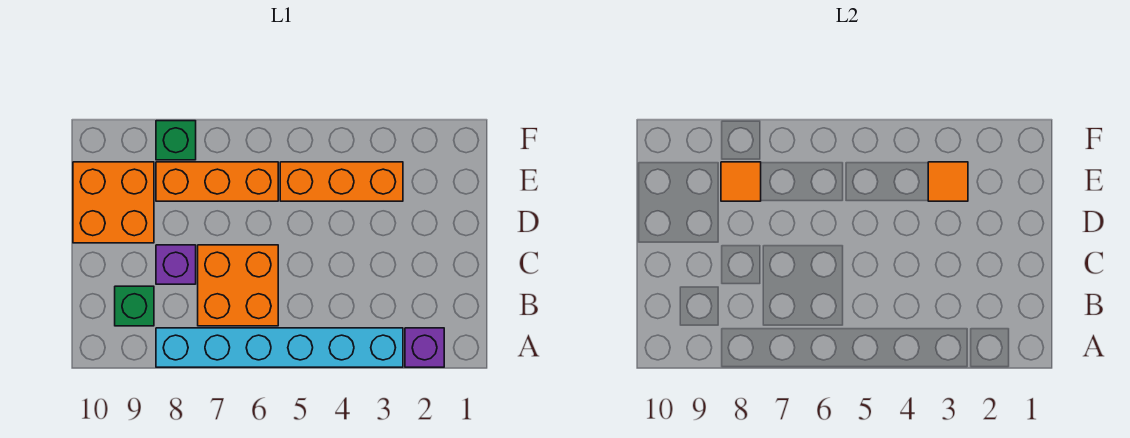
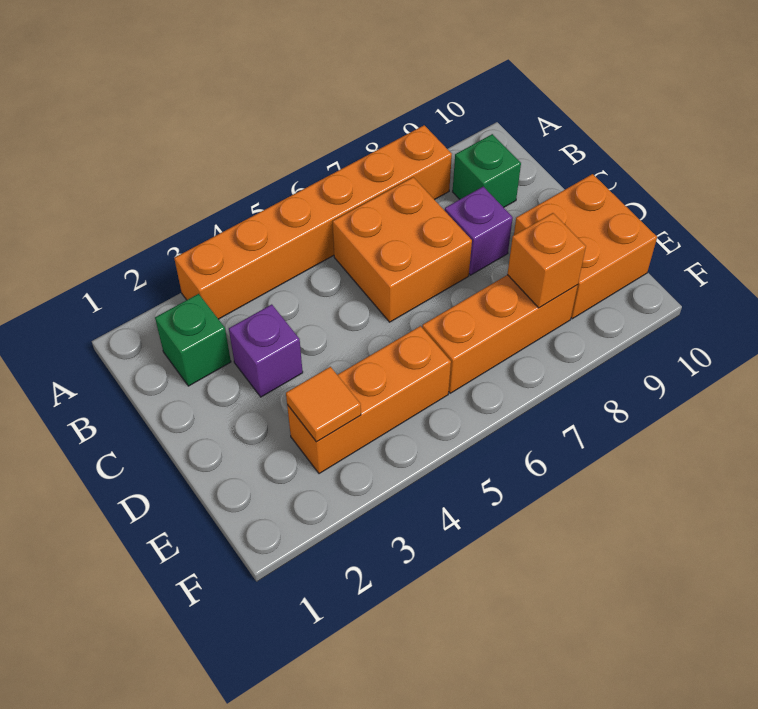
purple brick A2 level 1 -> purple brick C3 level 1
cyan brick A3:A8 level 1 -> orange brick A3:A8 level 1
orange tile E8 level 2 -> orange brick E8 level 2
green brick F8 level 1 -> green brick B2 level 1

